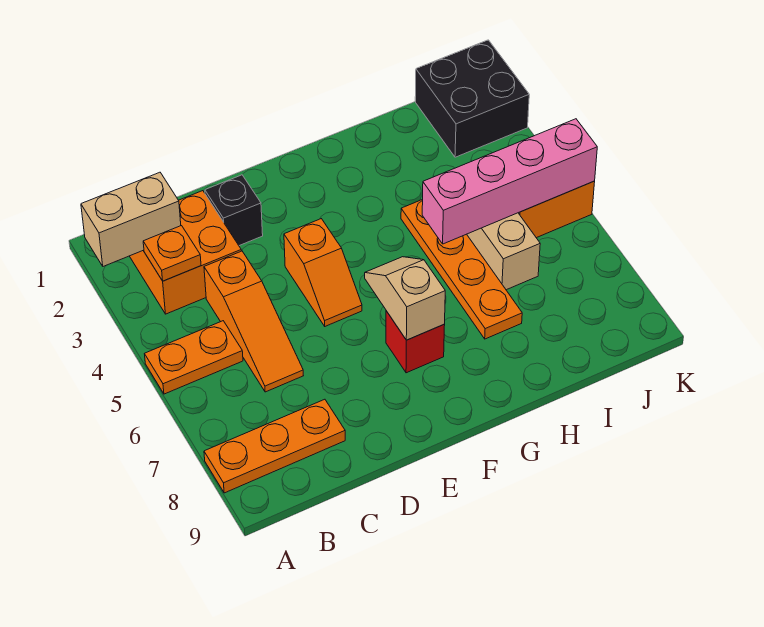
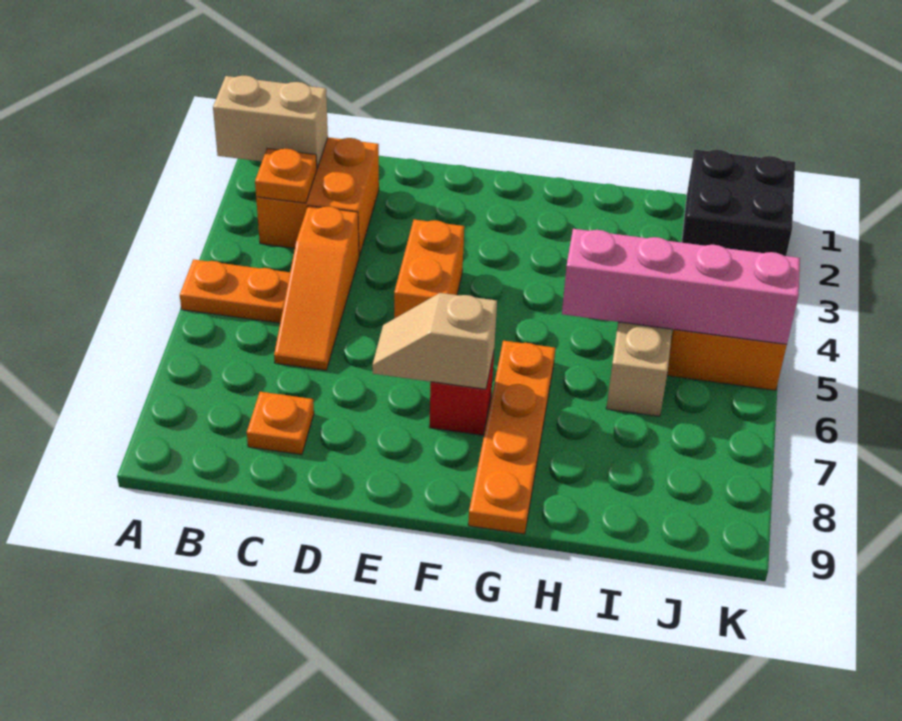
orange plate A8:C8 level 1 -> orange plate C8 level 1
black brick D2 level 1 -> none
orange slope E4:E5 level 1 top 4 -> orange brick E4:E5 level 1
tan slope F6:F7 level 2 top 7 -> tan slope E7:F7 level 2 top F
orange plate H4:H7 level 1 -> orange plate G6:G9 level 1

